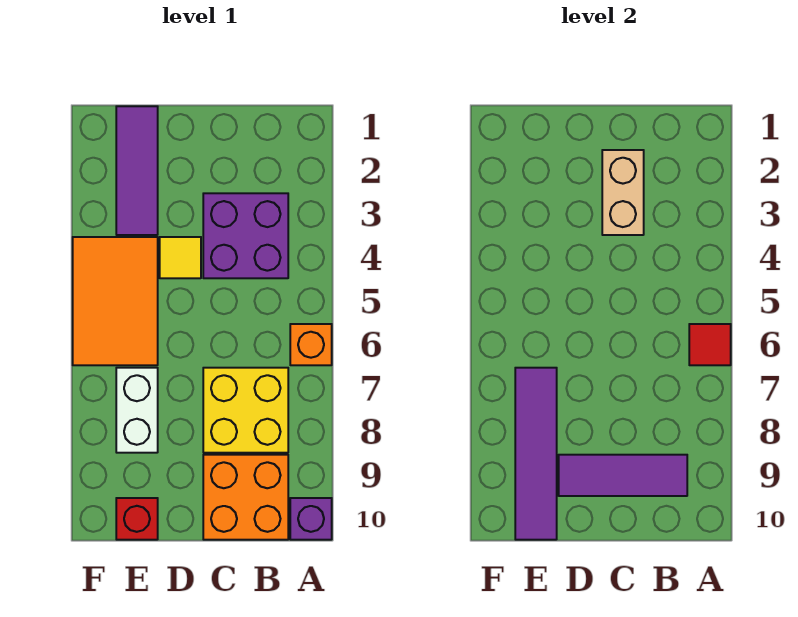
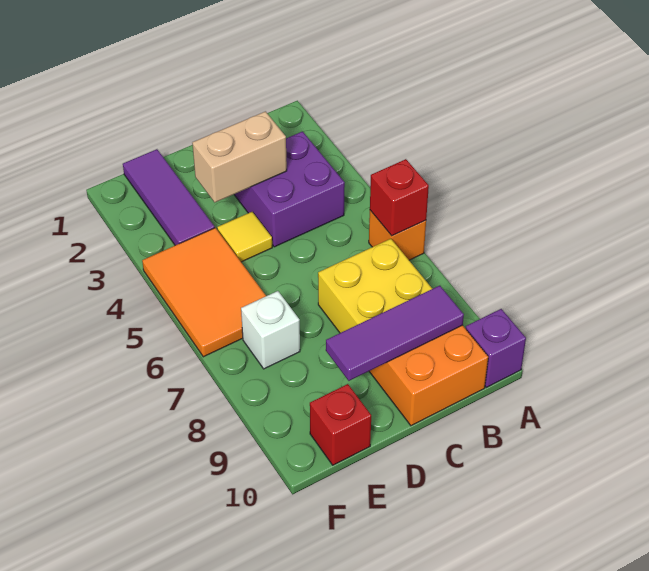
red tile A6 level 2 -> red brick A6 level 2
tan brick C2:C3 level 2 -> tan brick C3:D3 level 2
white brick E7:E8 level 1 -> white brick E7 level 1
purple tile E7:E10 level 2 -> none

